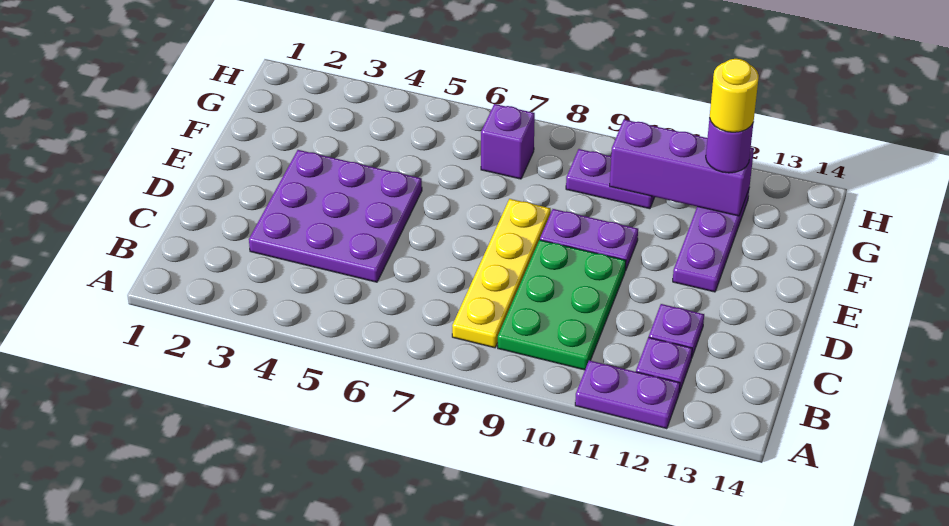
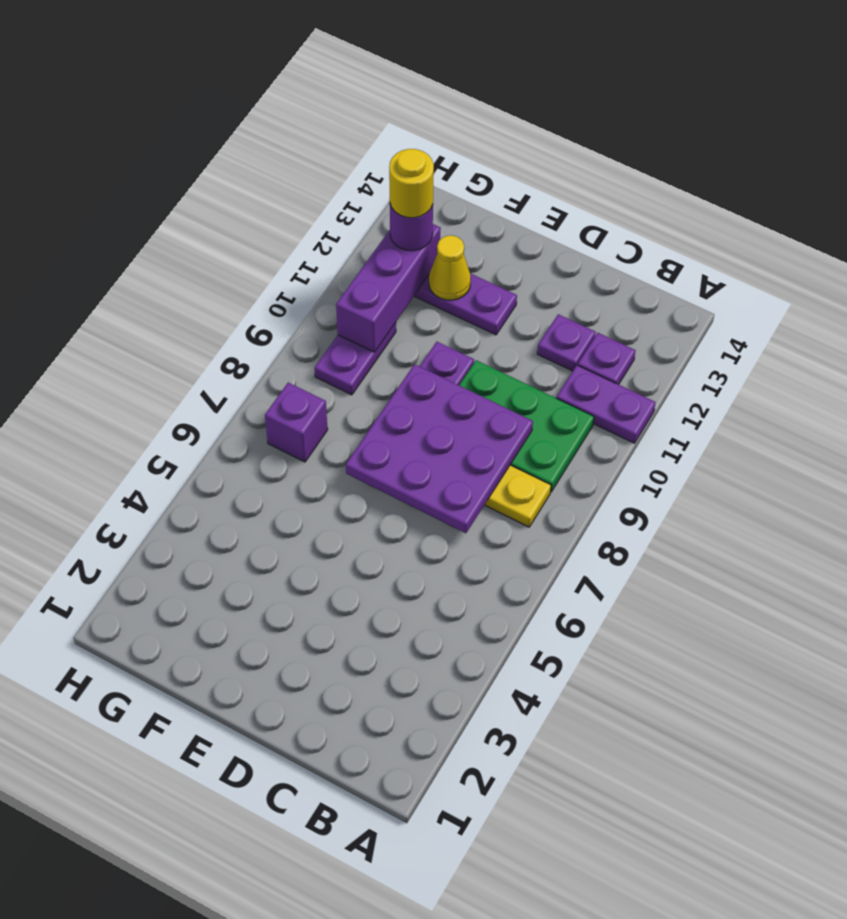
purple plate A11:A12 level 1 -> purple plate A11:B11 level 1
purple plate C3:E5 level 1 -> purple plate C7:E9 level 2
none -> yellow cone F12 level 2

